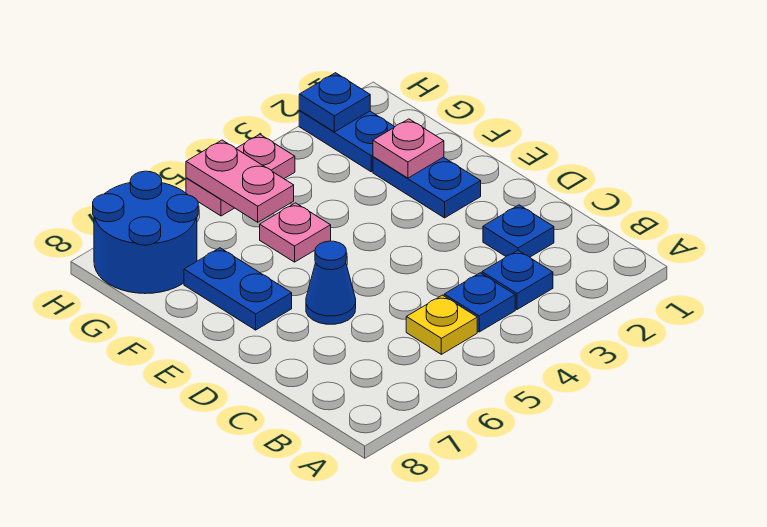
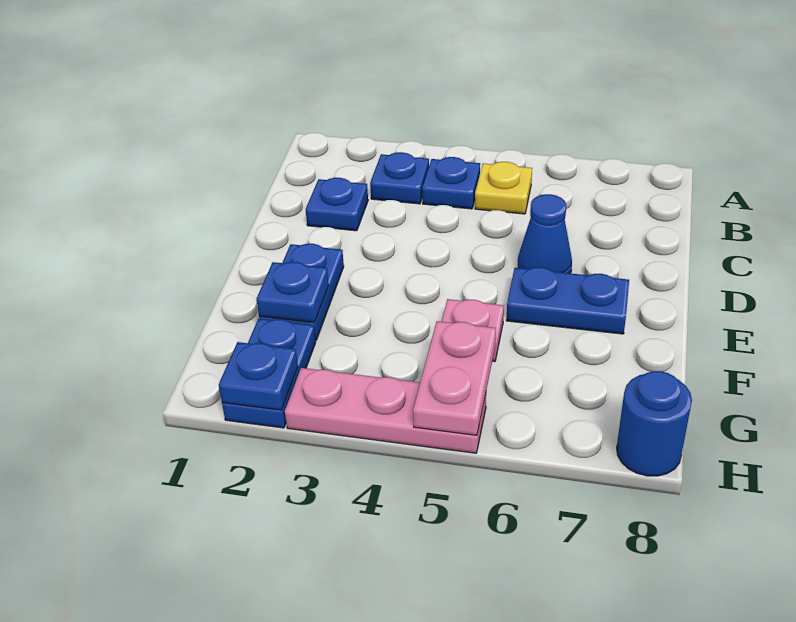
blue plate E7:F7 level 1 -> blue plate E6:E7 level 1
pink plate F2 level 2 -> blue plate F2 level 2
blue round brick G7:H8 level 1 -> blue round brick H8 level 1
pink plate H4:H5 level 1 -> pink plate H3:H5 level 1

